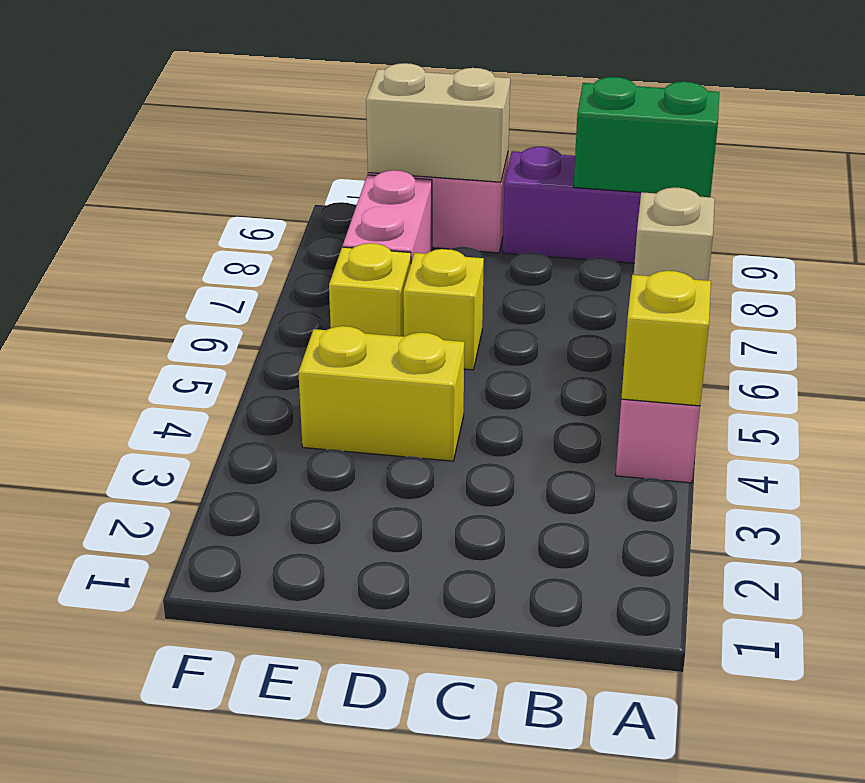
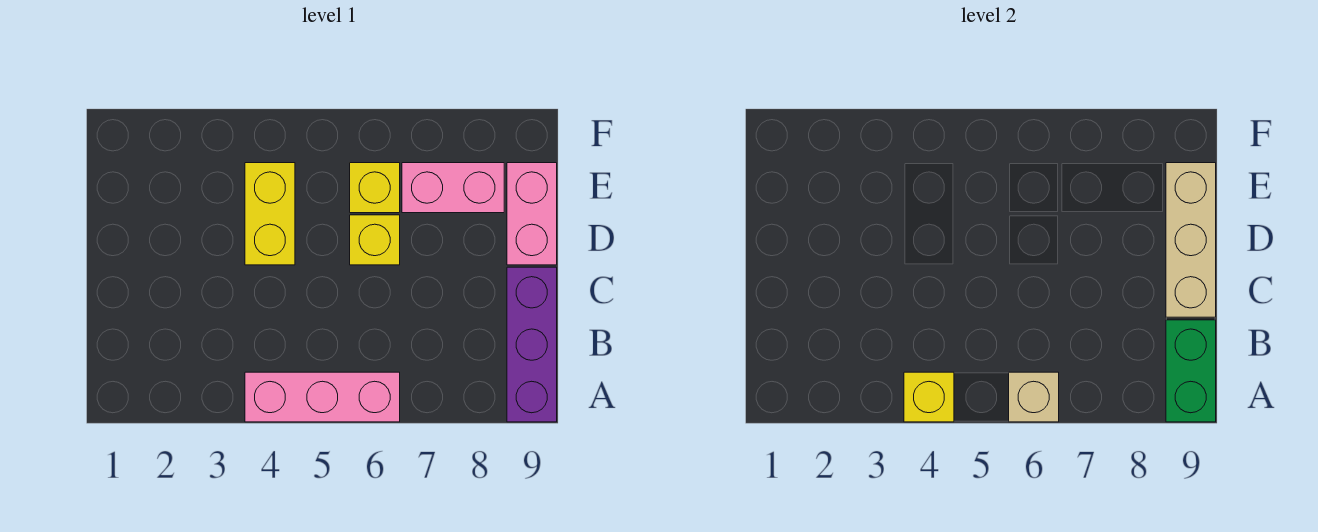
tan brick D9:E9 level 2 -> tan brick C9:E9 level 2

